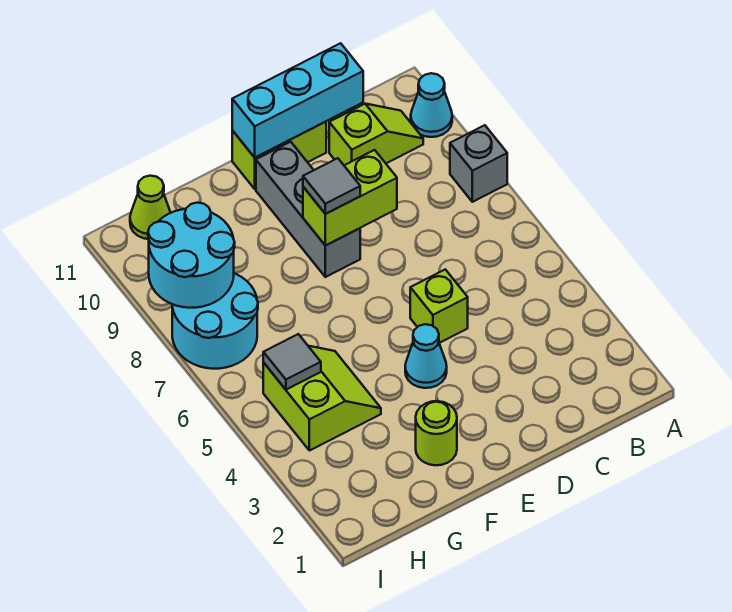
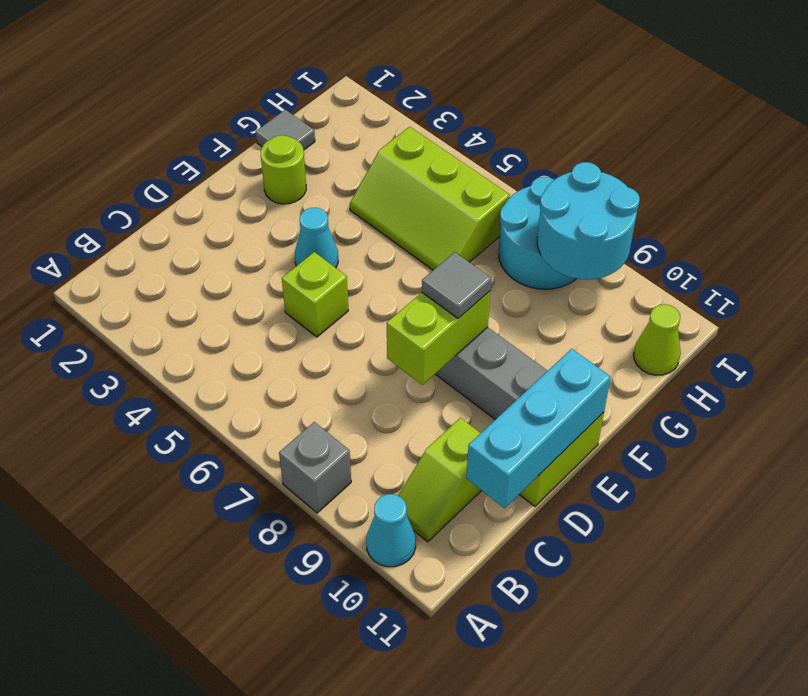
lime slope G4:H5 level 1 top H -> lime slope G4:H6 level 1 top H
grey tile H5 level 2 -> grey tile G1 level 1

